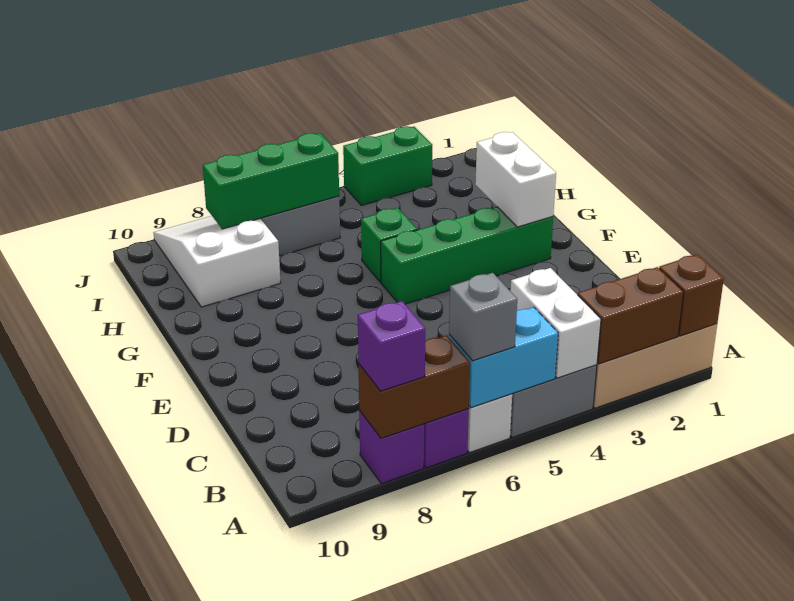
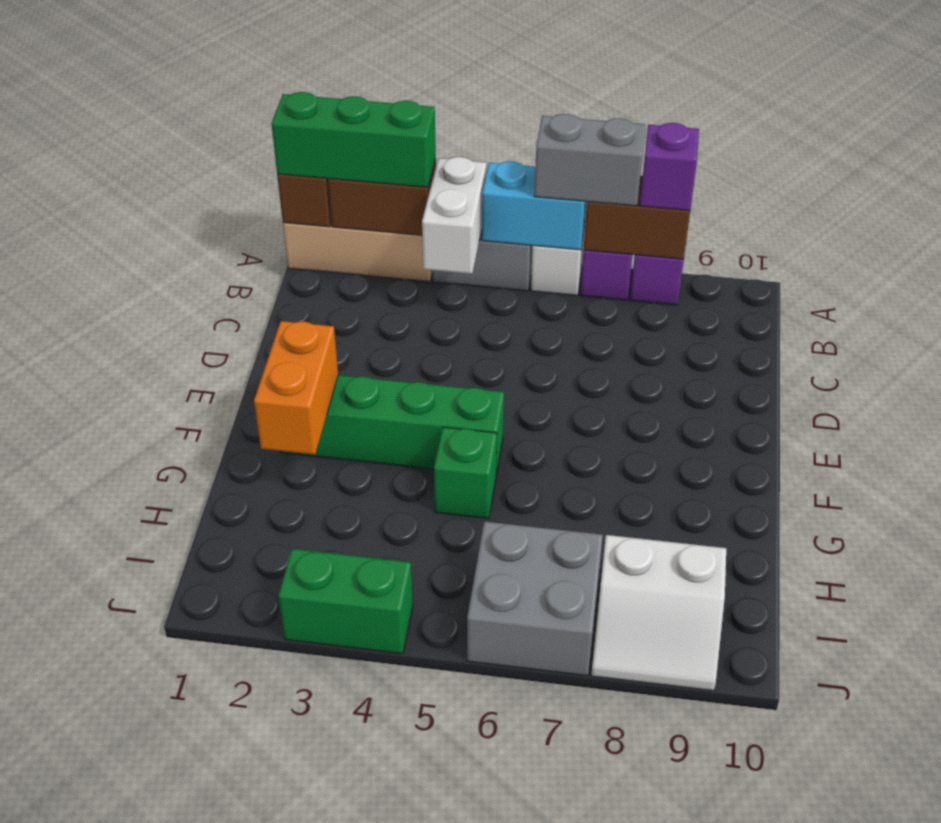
grey brick A6 level 3 -> grey brick A6:A7 level 3
white brick F2:G2 level 2 -> orange brick F2:G2 level 2
white slope H8:J9 level 1 top H -> white slope I8:J9 level 1 top I
green brick I6:I8 level 2 -> green brick A1:A3 level 3

